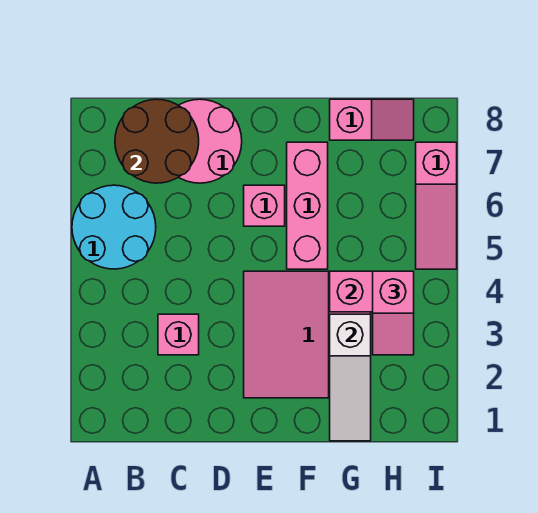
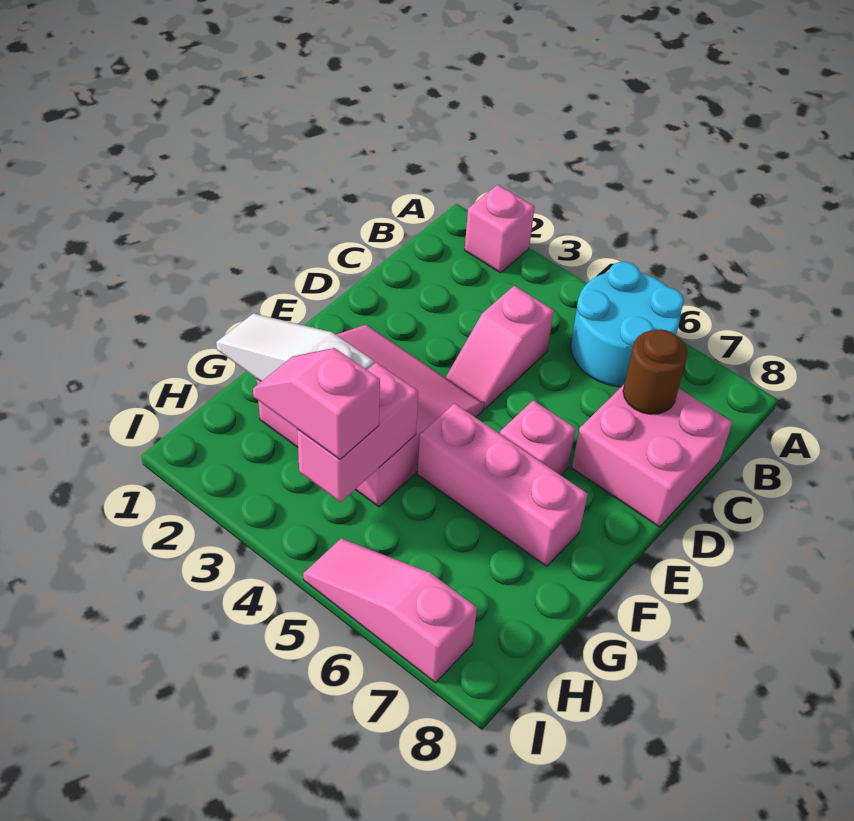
brown round brick B7:C8 level 2 -> brown round brick C7 level 2
pink brick C3 level 1 -> pink brick A2 level 1
pink round brick C7:D8 level 1 -> pink brick C7:D8 level 1
pink slope G8:H8 level 1 top G -> pink slope C4:D4 level 1 top C

